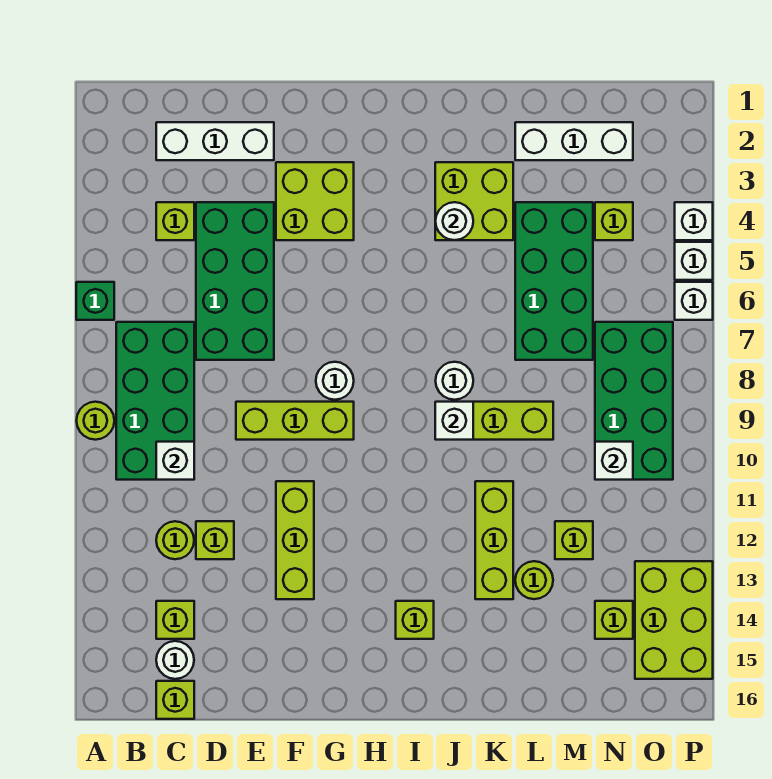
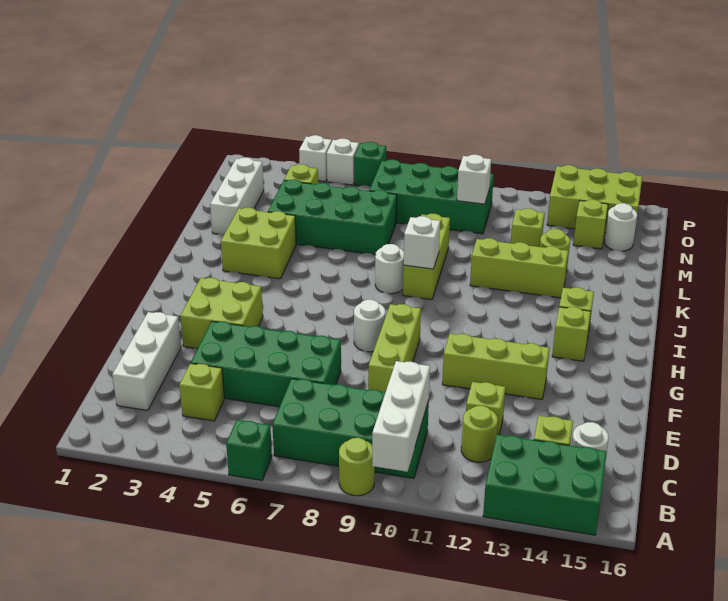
none -> green brick A13:B15 level 1
white brick C10 level 2 -> white brick A10:C10 level 2
lime brick C16 level 1 -> lime brick H14 level 1
white round brick J4 level 2 -> white round brick N15 level 1
white brick P6 level 1 -> green brick P6 level 1

